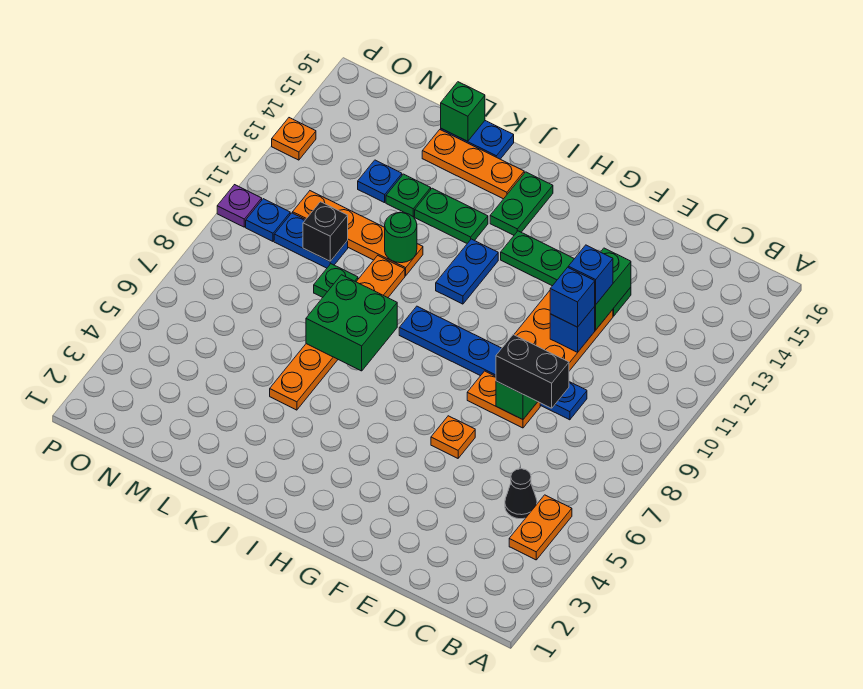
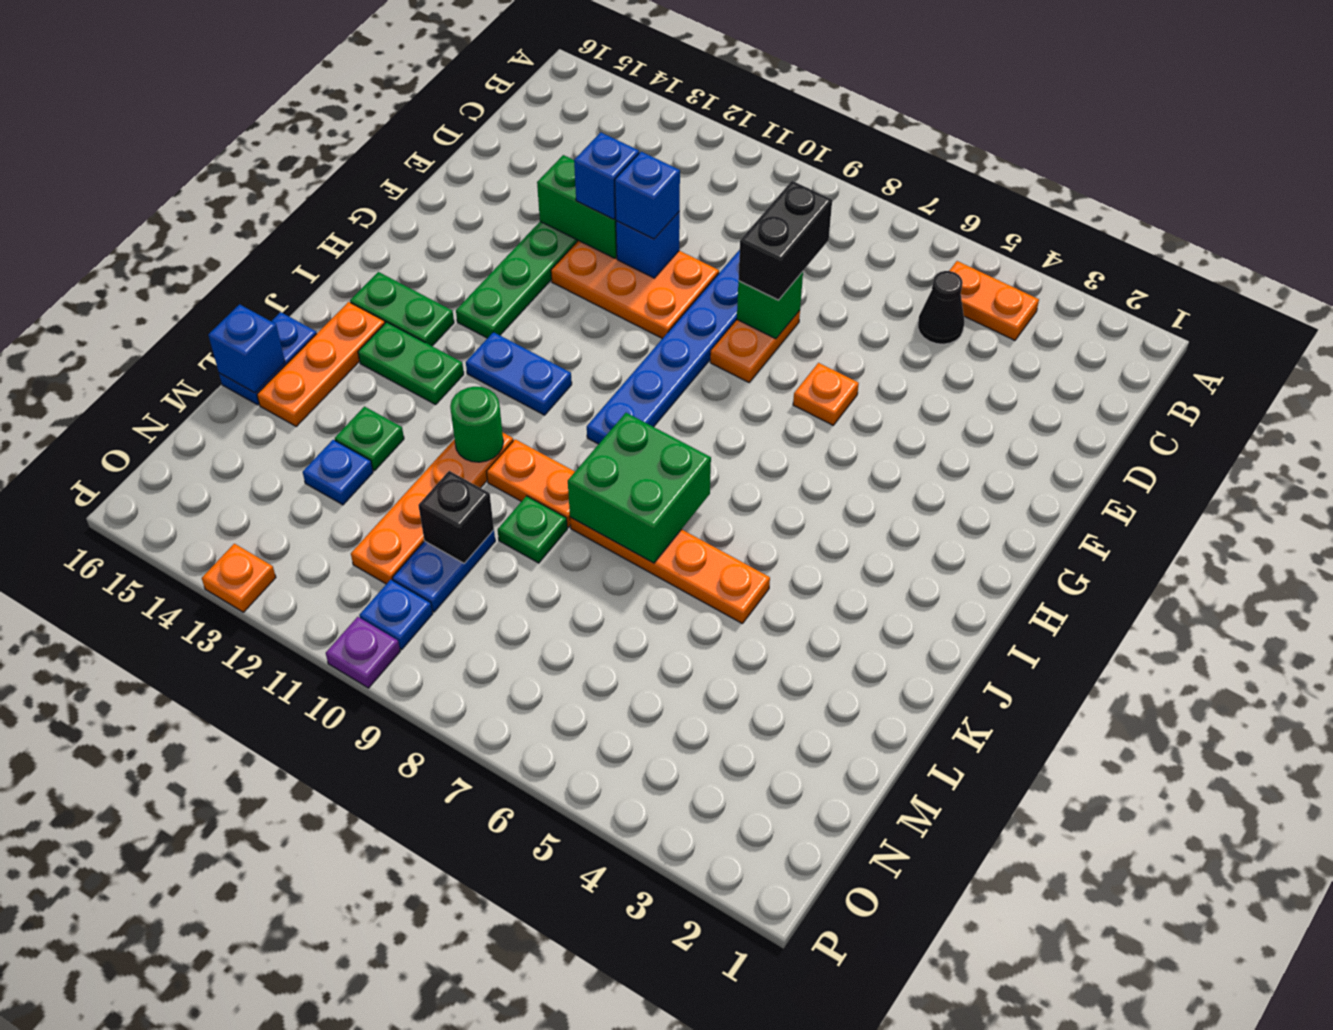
green plate J13:K13 level 1 -> green plate J13:J14 level 1
green brick L16 level 2 -> blue brick L16 level 2

